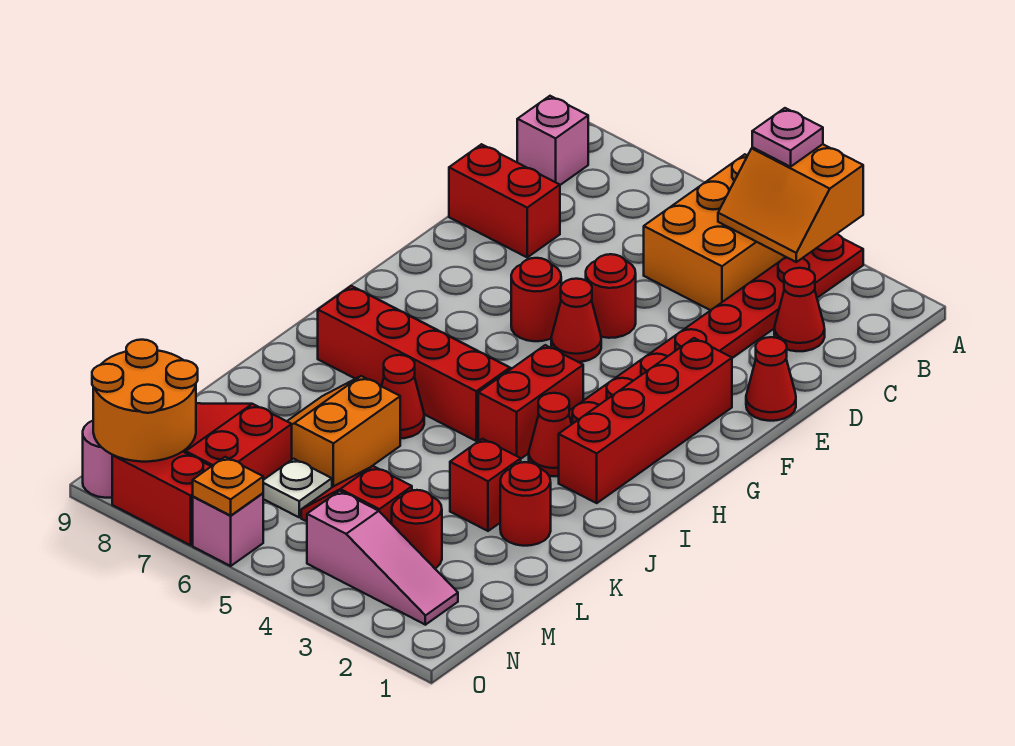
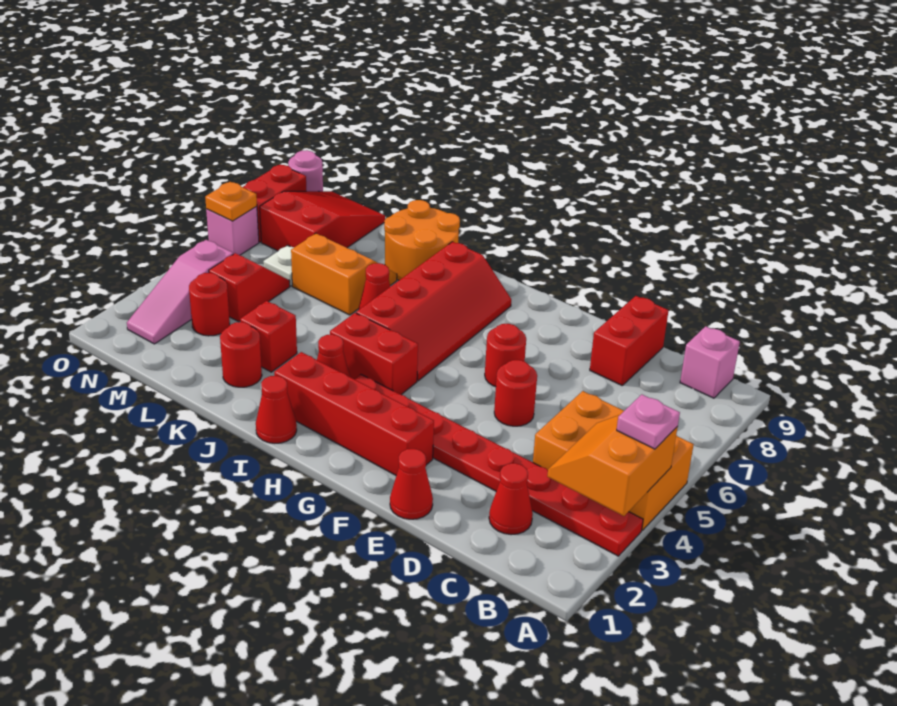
red cone F5 level 1 -> red cone I1 level 1
orange round brick N8:O9 level 2 -> orange round brick J8:K9 level 1

